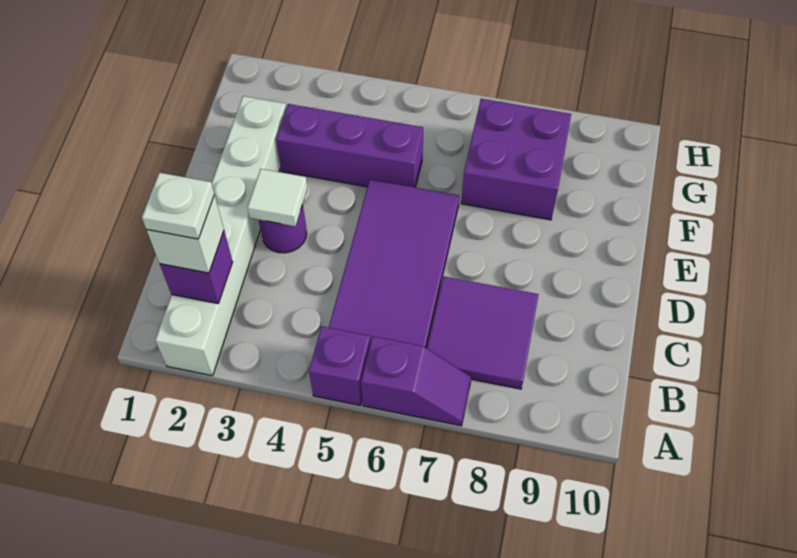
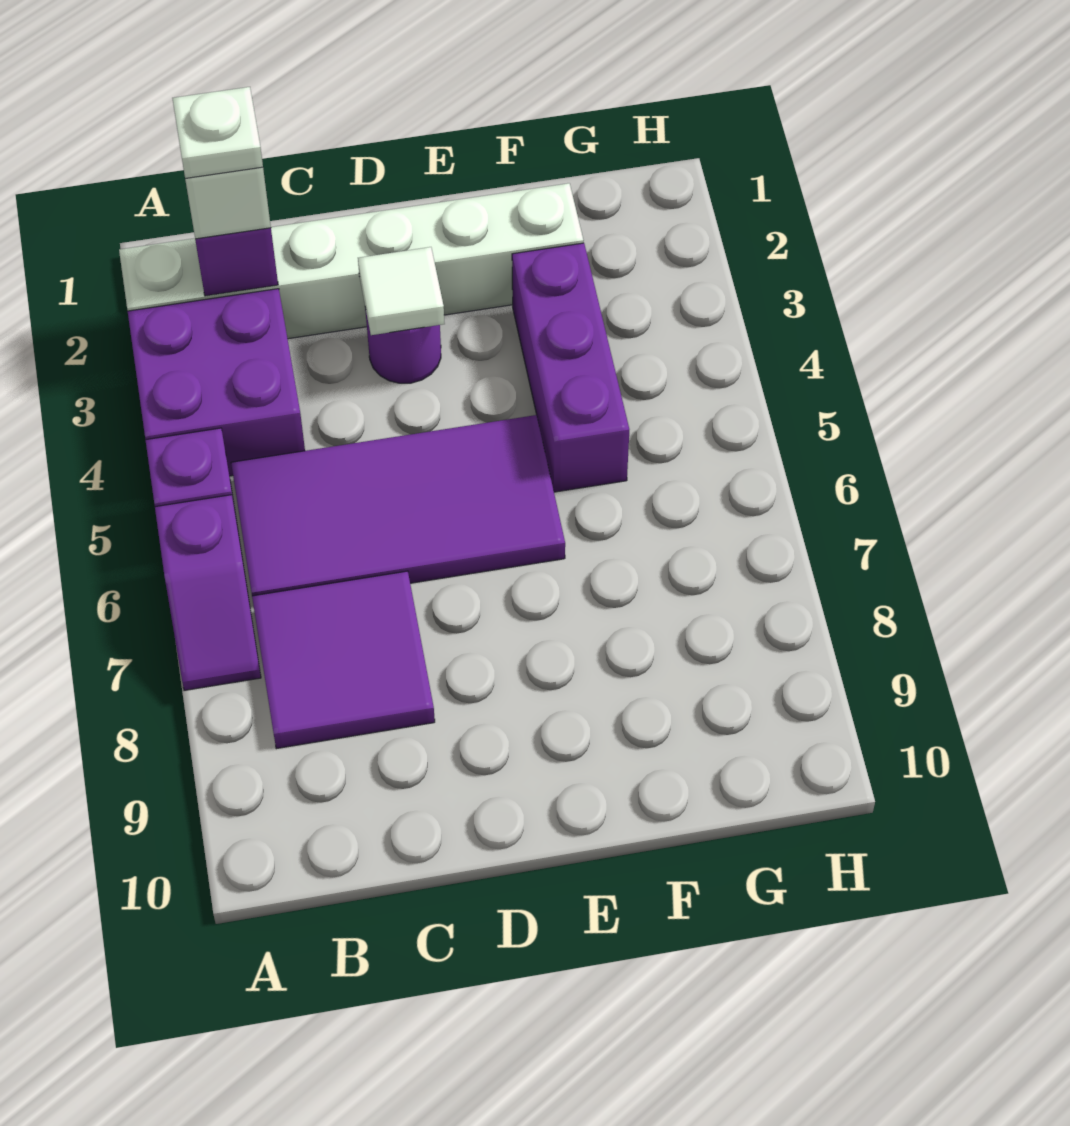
purple brick F7:G8 level 1 -> purple brick A3:B4 level 1

